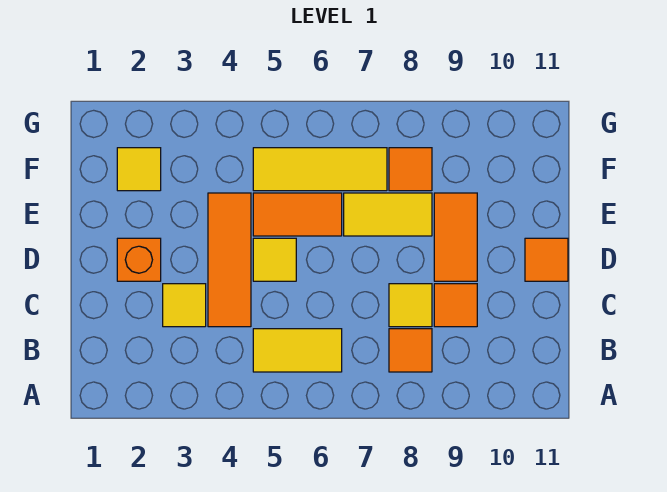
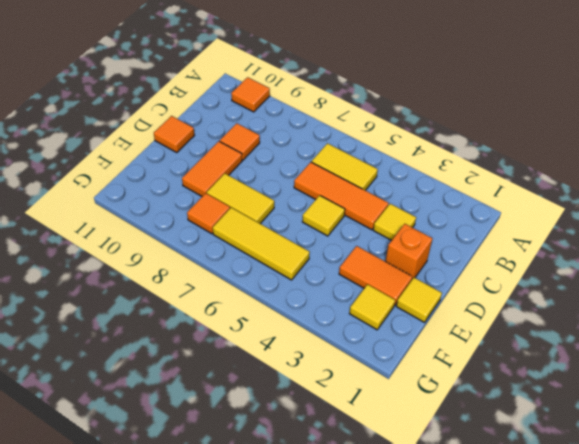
orange tile B8 level 1 -> orange tile A10 level 1
orange tile C4:E4 level 1 -> orange tile C4:C6 level 1
yellow tile C8 level 1 -> yellow tile E1 level 1
orange tile E5:E6 level 1 -> orange tile E2:E3 level 1

